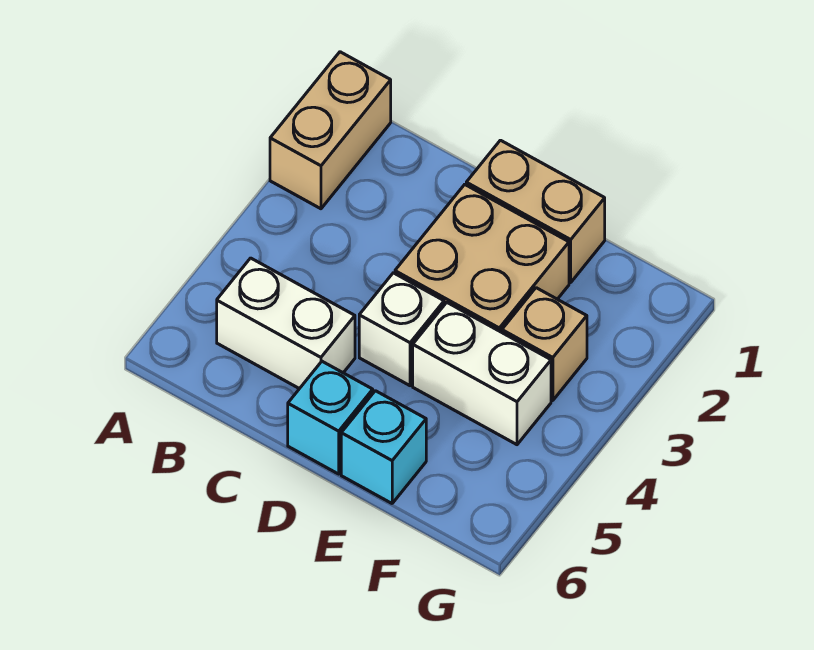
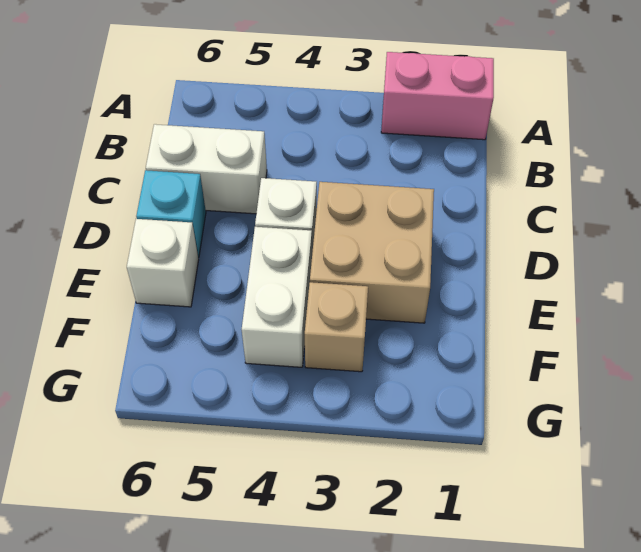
tan brick A1:A2 level 1 -> pink brick A1:A2 level 1
white brick B5:C5 level 1 -> white brick C5:C6 level 1
tan brick D1:E1 level 1 -> none
cyan brick E6 level 1 -> white brick E6 level 1

